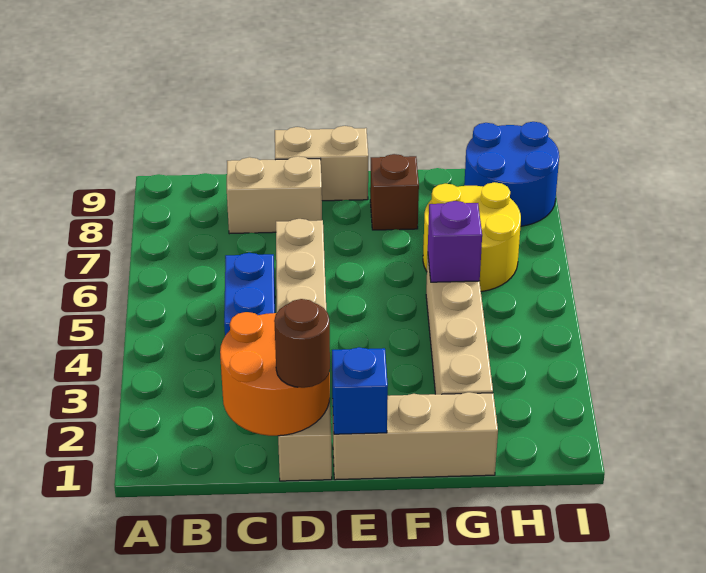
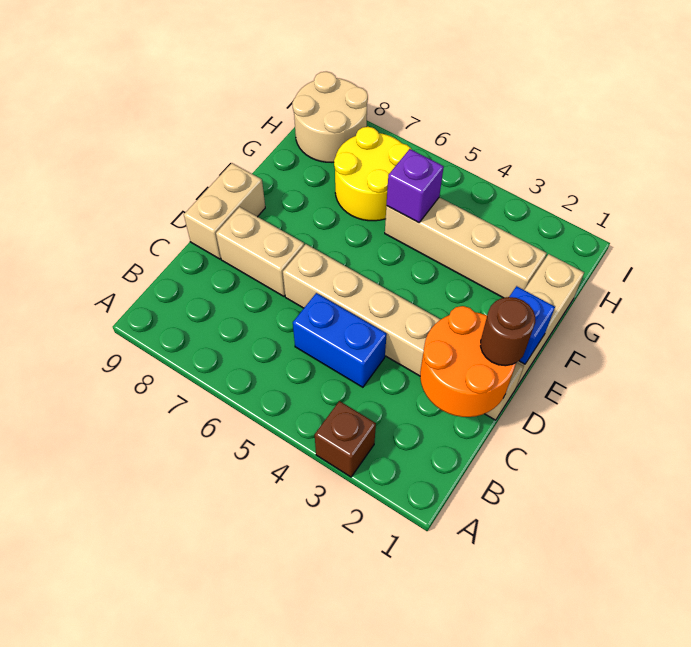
tan brick C8:D8 level 1 -> tan brick D7:D8 level 1
brown brick F8 level 1 -> brown brick A3 level 1
blue round brick H8:I9 level 1 -> tan round brick H8:I9 level 1

